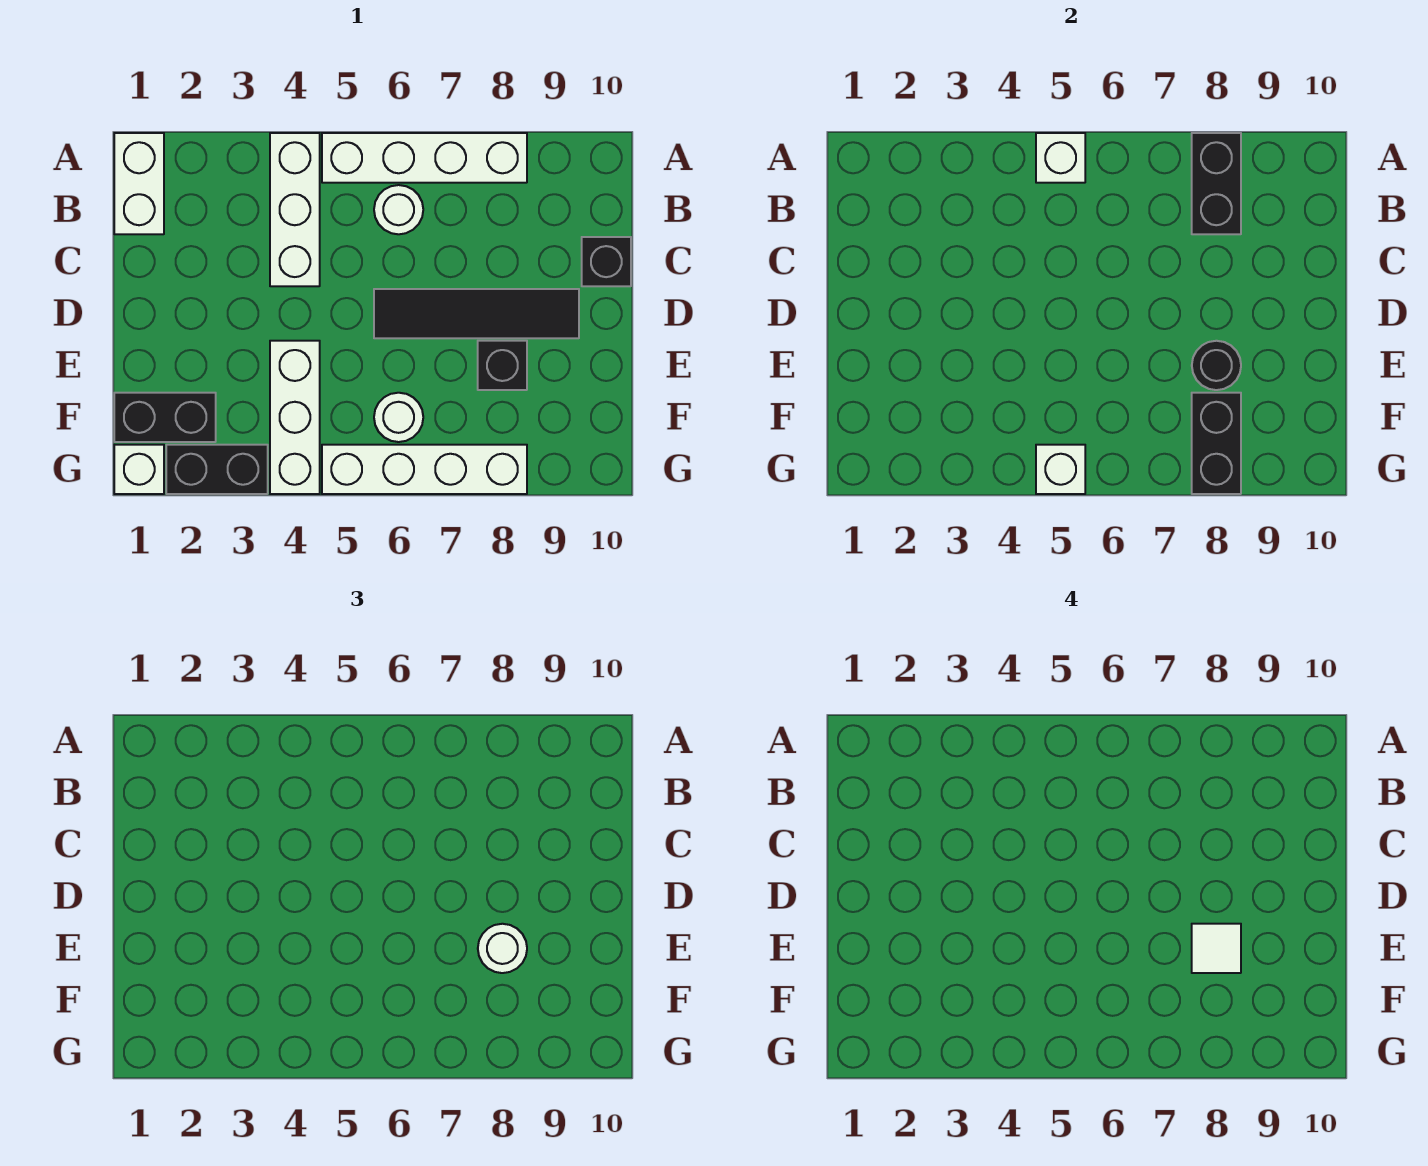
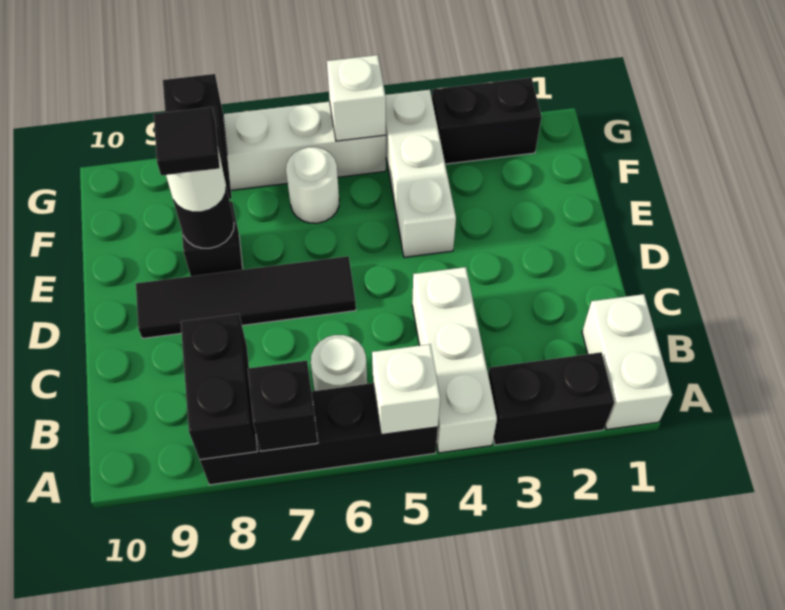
white brick A5:A8 level 1 -> black brick A5:A8 level 1
black brick C10 level 1 -> black brick A7 level 2
white tile E8 level 4 -> black tile E8 level 4
black brick F1:F2 level 1 -> black brick A2:A3 level 1
white brick G1 level 1 -> none

